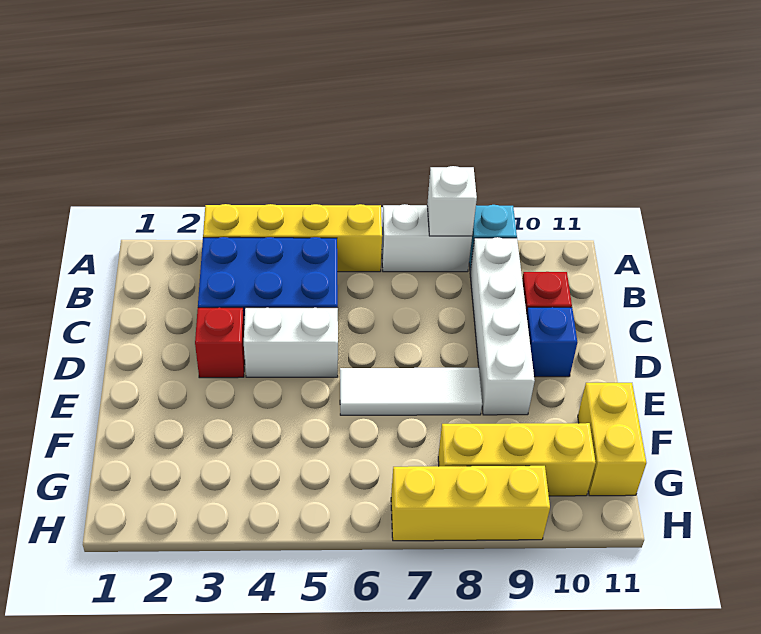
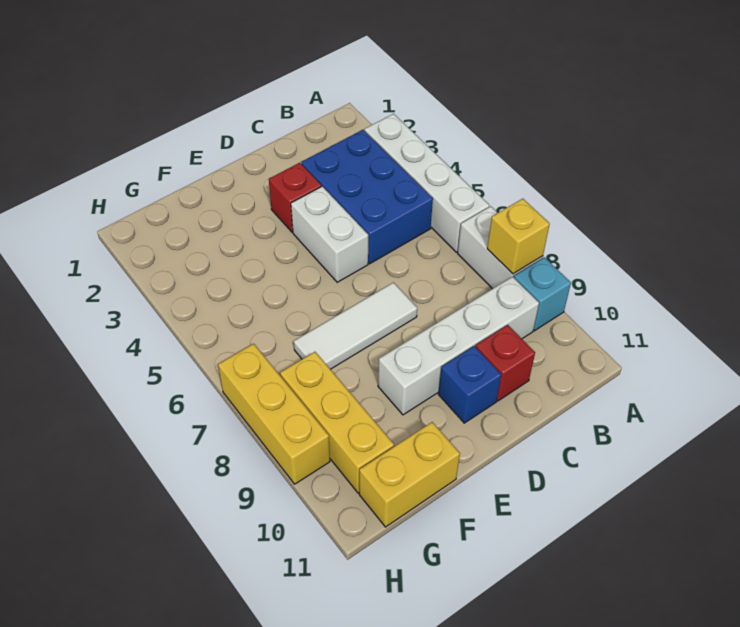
yellow brick A3:A6 level 1 -> white brick A3:A6 level 1
white brick A8 level 2 -> yellow brick A8 level 2
white tile E6:E8 level 1 -> white tile D7:F7 level 1

